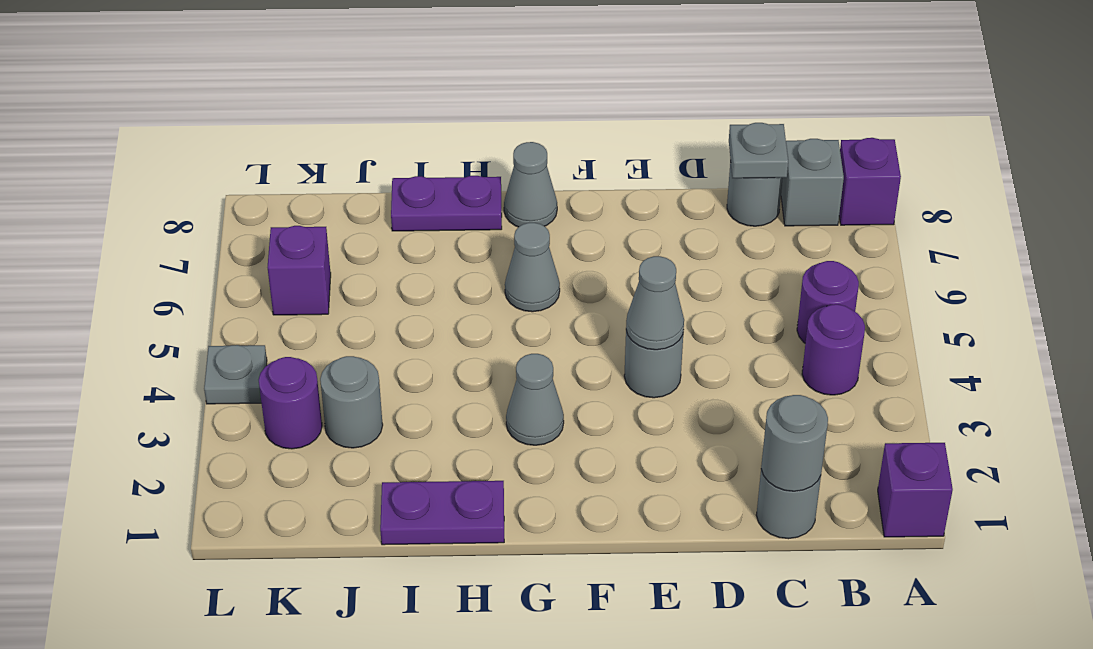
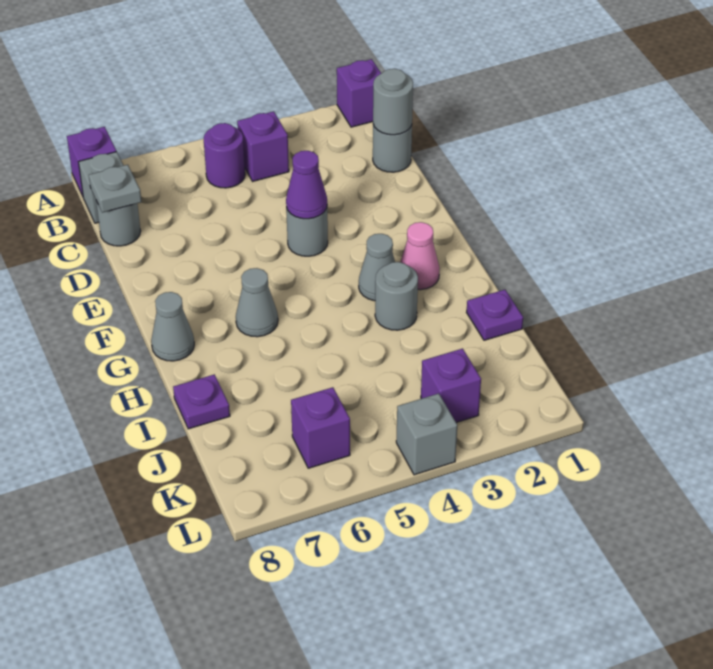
purple round brick B4 level 1 -> purple brick B4 level 1
grey cone E4 level 2 -> purple cone E4 level 2
none -> pink cone G2 level 1
purple plate H1:I1 level 1 -> purple plate I1 level 1
purple plate H8:I8 level 1 -> purple plate I8 level 1
grey round brick J3 level 1 -> grey round brick H3 level 1
purple round brick K3 level 1 -> purple brick K3 level 1
grey plate L4 level 1 -> grey brick L4 level 1

